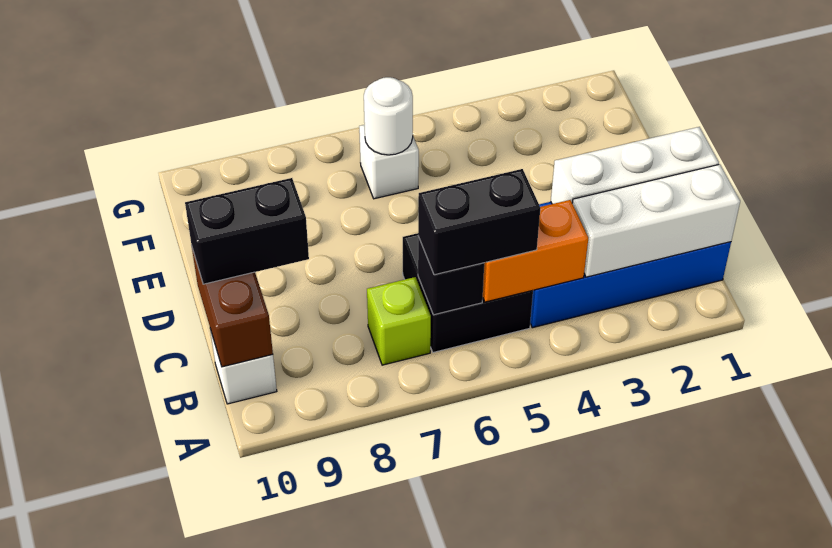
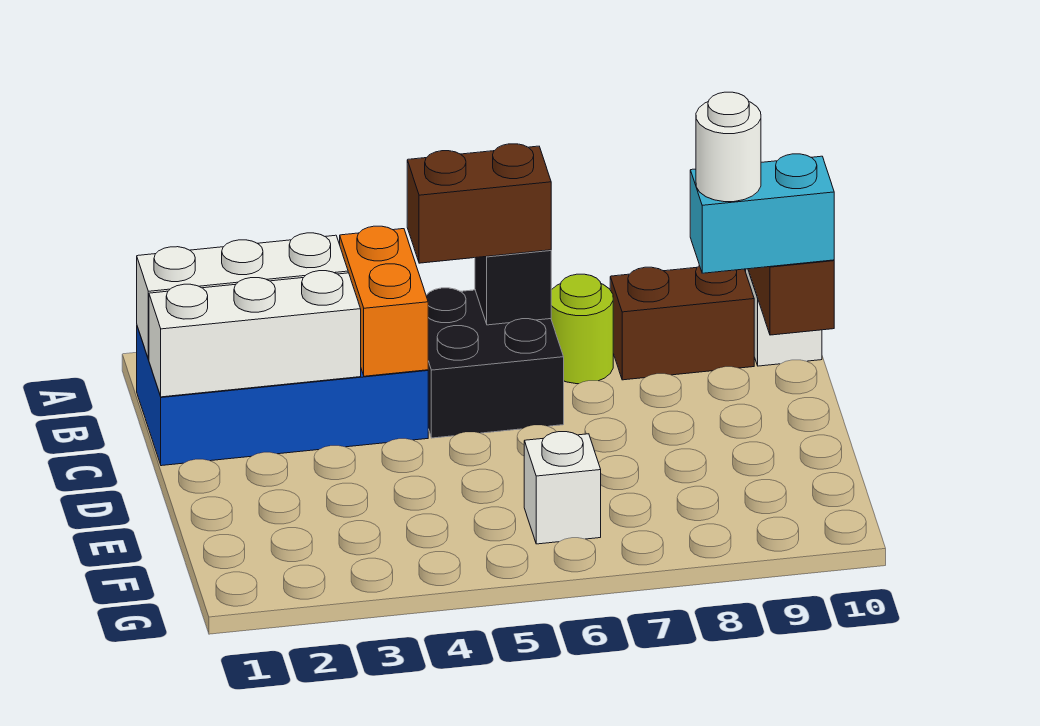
orange brick B4:B5 level 2 -> orange brick B4:C4 level 2
black brick B5:B6 level 3 -> brown brick B5:B6 level 3
lime brick B7 level 1 -> lime round brick B7 level 1
none -> brown brick B8:B9 level 1
black brick C9:C10 level 3 -> cyan brick C9:C10 level 3
white round brick F6 level 2 -> white round brick C9 level 4

